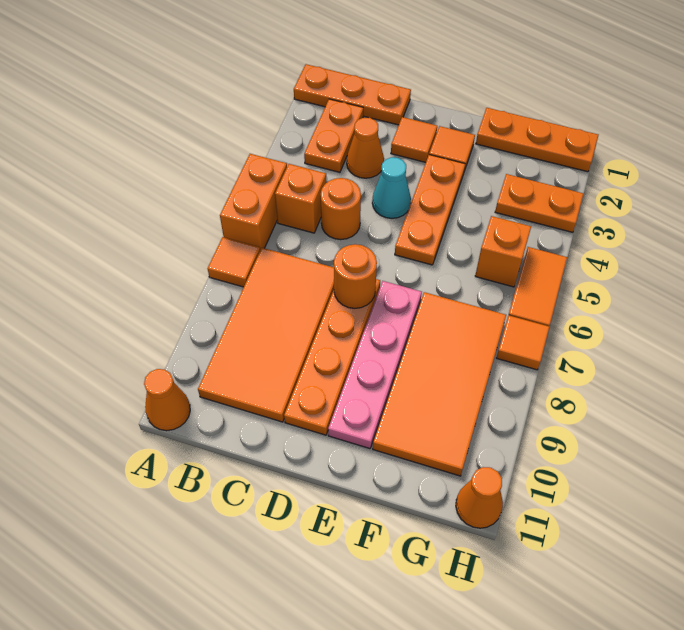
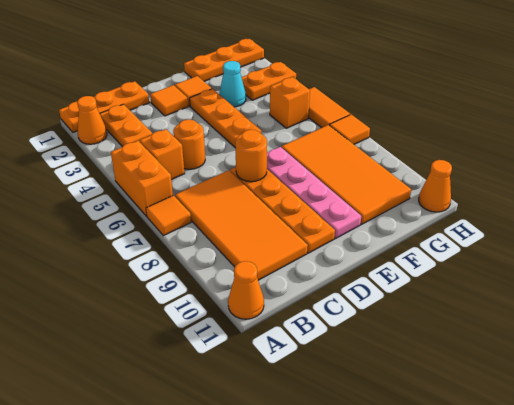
orange cone C3 level 1 -> orange cone A2 level 1
cyan cone D4 level 1 -> cyan cone F3 level 1

